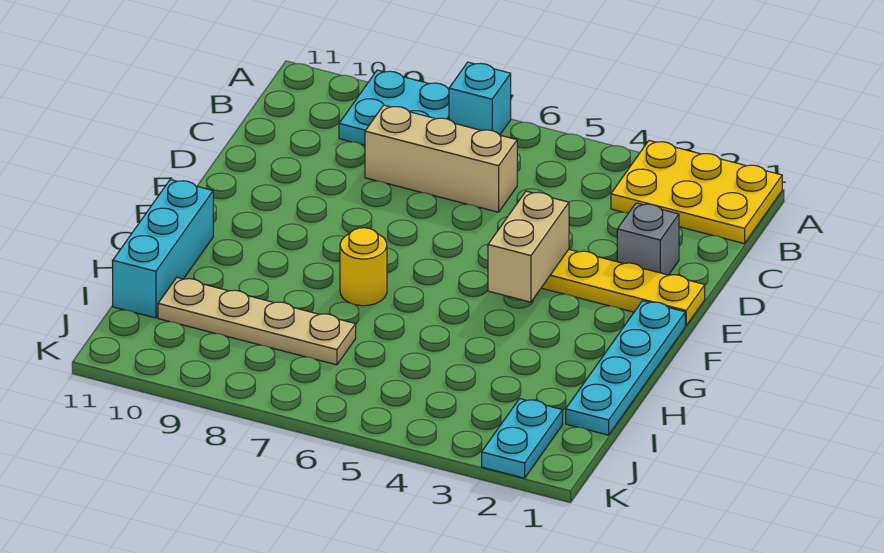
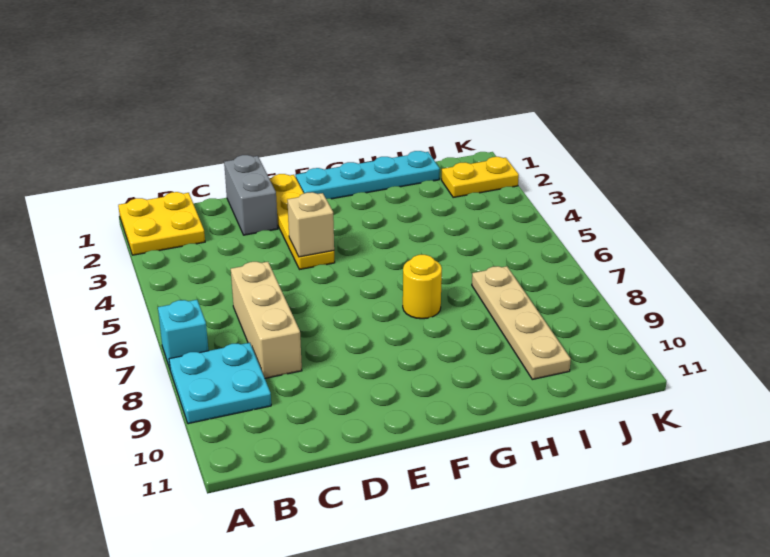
yellow plate A1:B3 level 1 -> yellow plate A1:B2 level 1
grey brick D2 level 1 -> grey brick D1:D2 level 1
tan brick E4:F4 level 2 -> tan brick E4 level 2
cyan brick G11:I11 level 1 -> none
cyan plate J2:K2 level 1 -> yellow plate J2:K2 level 1

